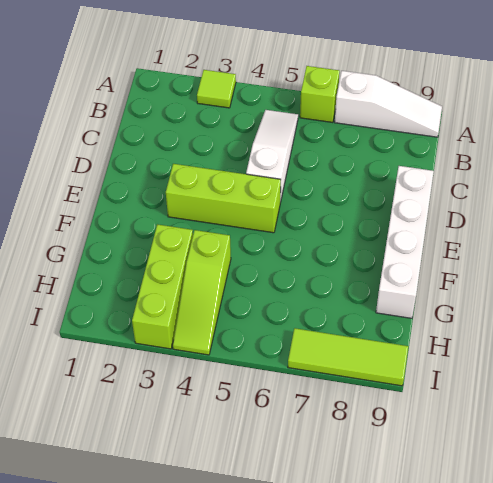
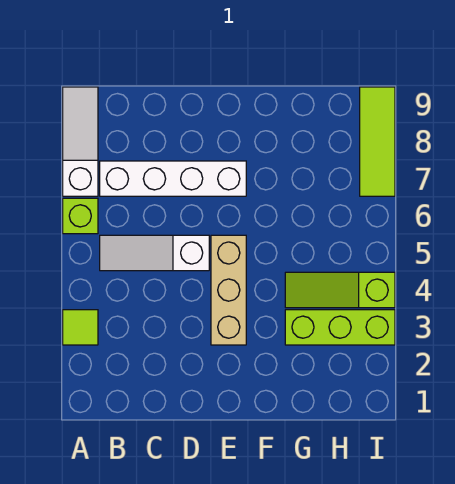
white brick D9:G9 level 1 -> white brick B7:E7 level 1
lime brick E3:E5 level 1 -> tan brick E3:E5 level 1
lime slope G4:I4 level 1 top G -> lime slope G4:I4 level 1 top I

